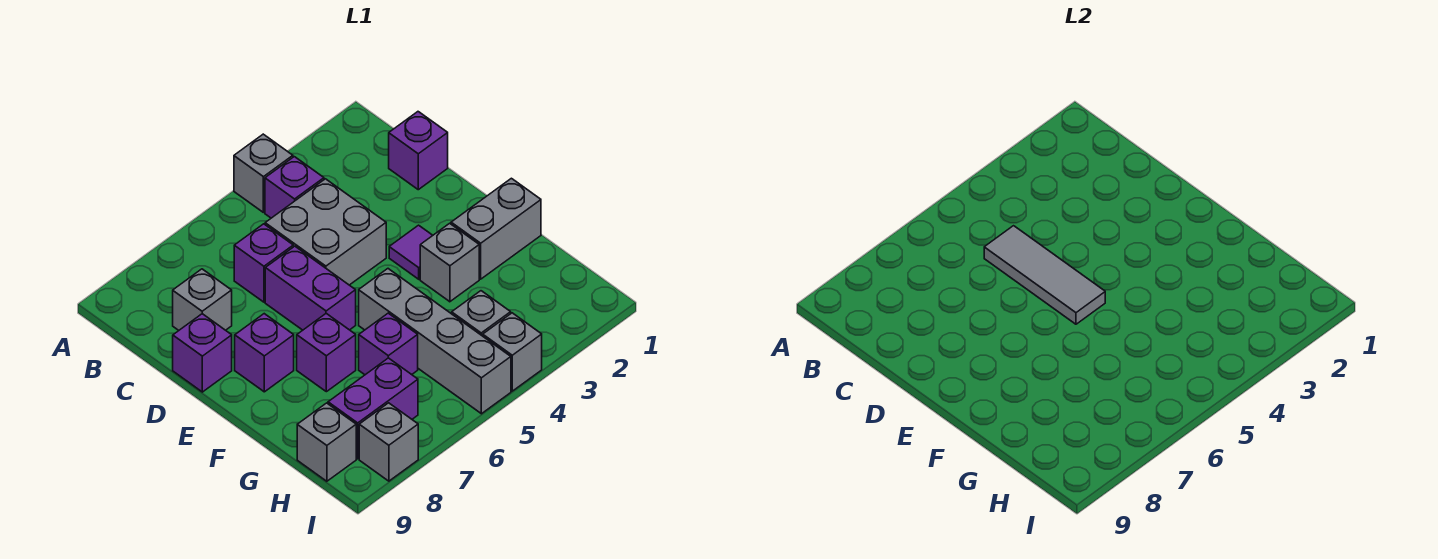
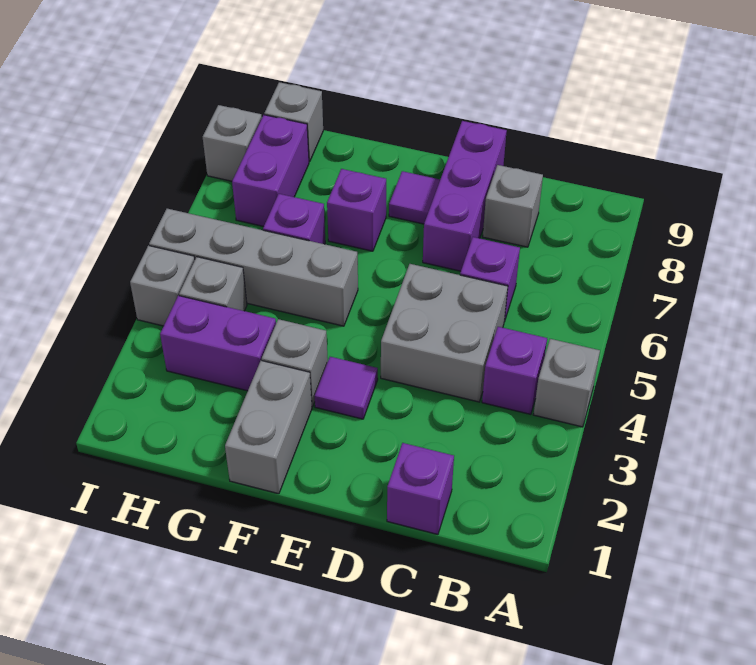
grey tile C5:E5 level 2 -> none
purple brick D6:E6 level 1 -> purple brick G3:H3 level 1
purple brick D9 level 1 -> purple brick D7:D9 level 1
purple brick E8 level 1 -> purple tile E8 level 1

